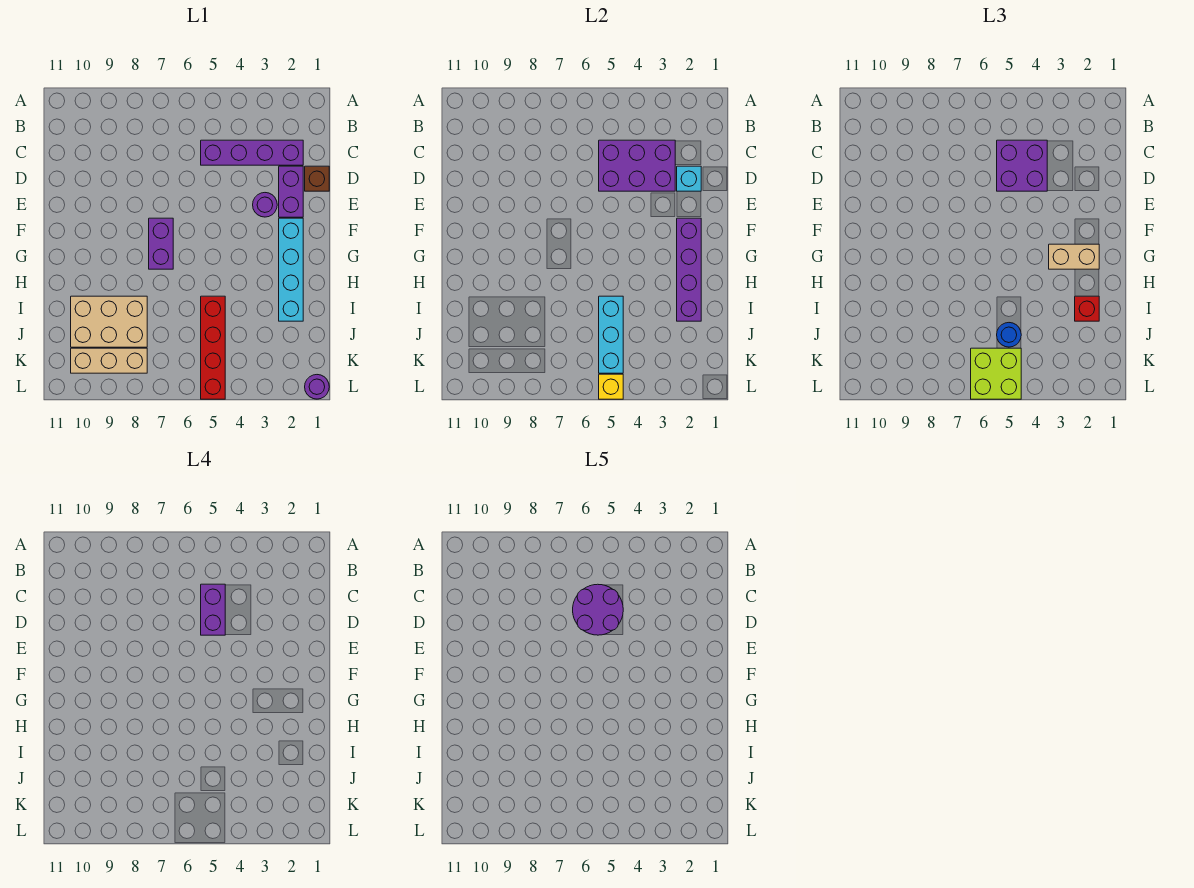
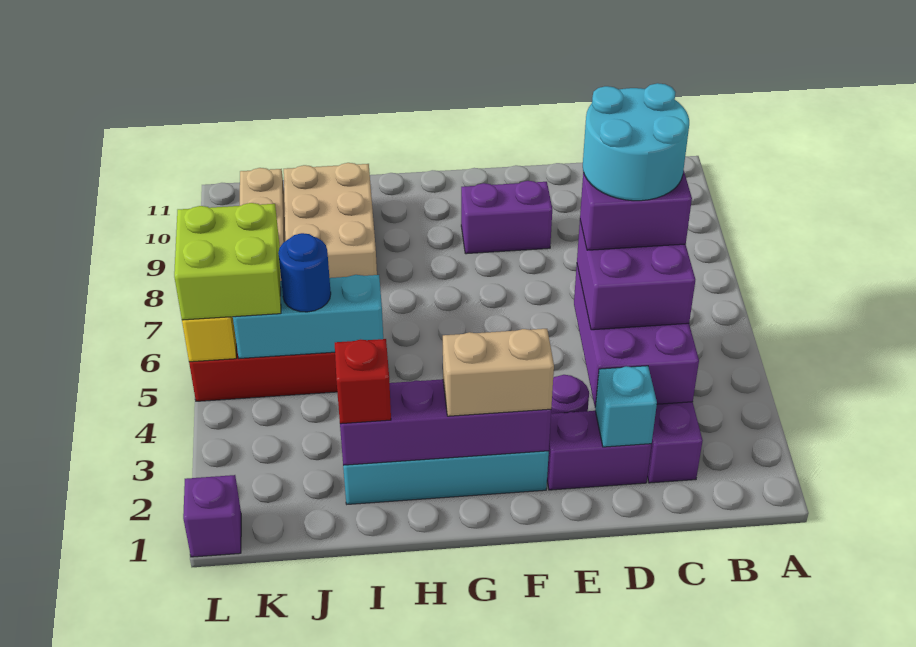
purple round brick C5:D6 level 5 -> cyan round brick C5:D6 level 5
brown brick D1 level 1 -> none
purple brick F7:G7 level 1 -> purple brick E9:F9 level 1
tan brick G2:G3 level 3 -> tan brick F2:G2 level 3
purple round brick L1 level 1 -> purple brick L1 level 1

